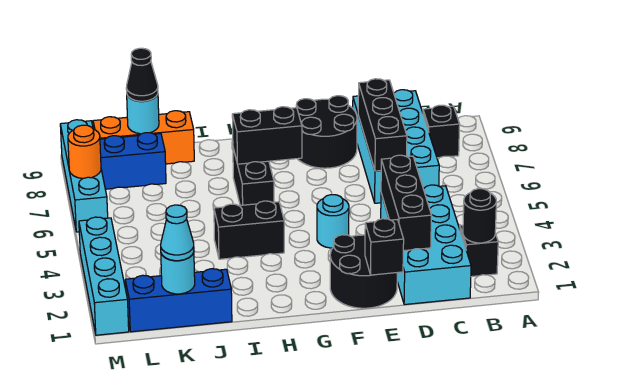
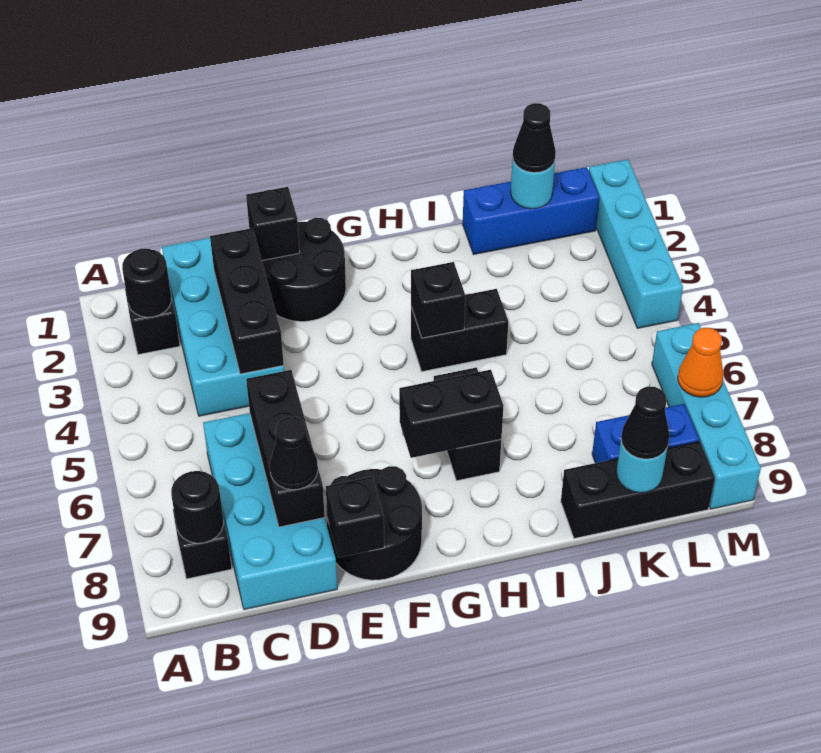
none -> black round brick B8 level 2
none -> black cone D8 level 3
none -> black brick E9 level 2
cyan round brick F4 level 1 -> none
none -> black brick H4 level 2
orange brick J9:L9 level 1 -> black brick J9:L9 level 1
cyan cone K1 level 3 -> black cone K1 level 3
orange round brick M7 level 2 -> orange cone M7 level 2

